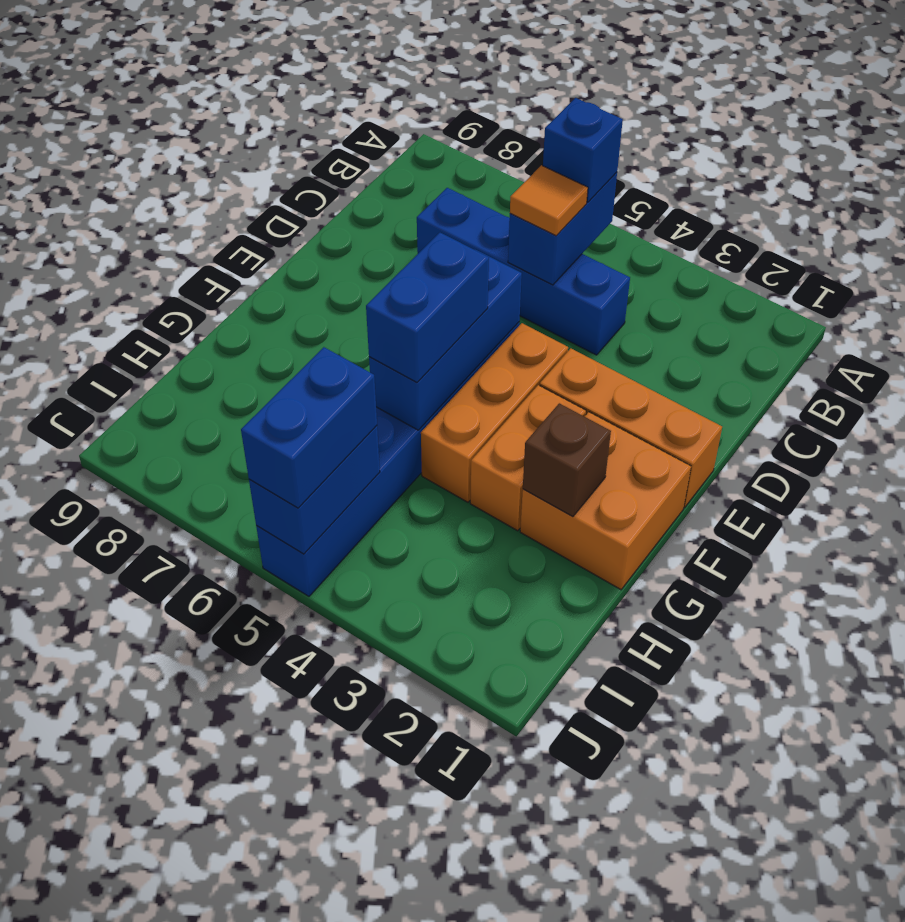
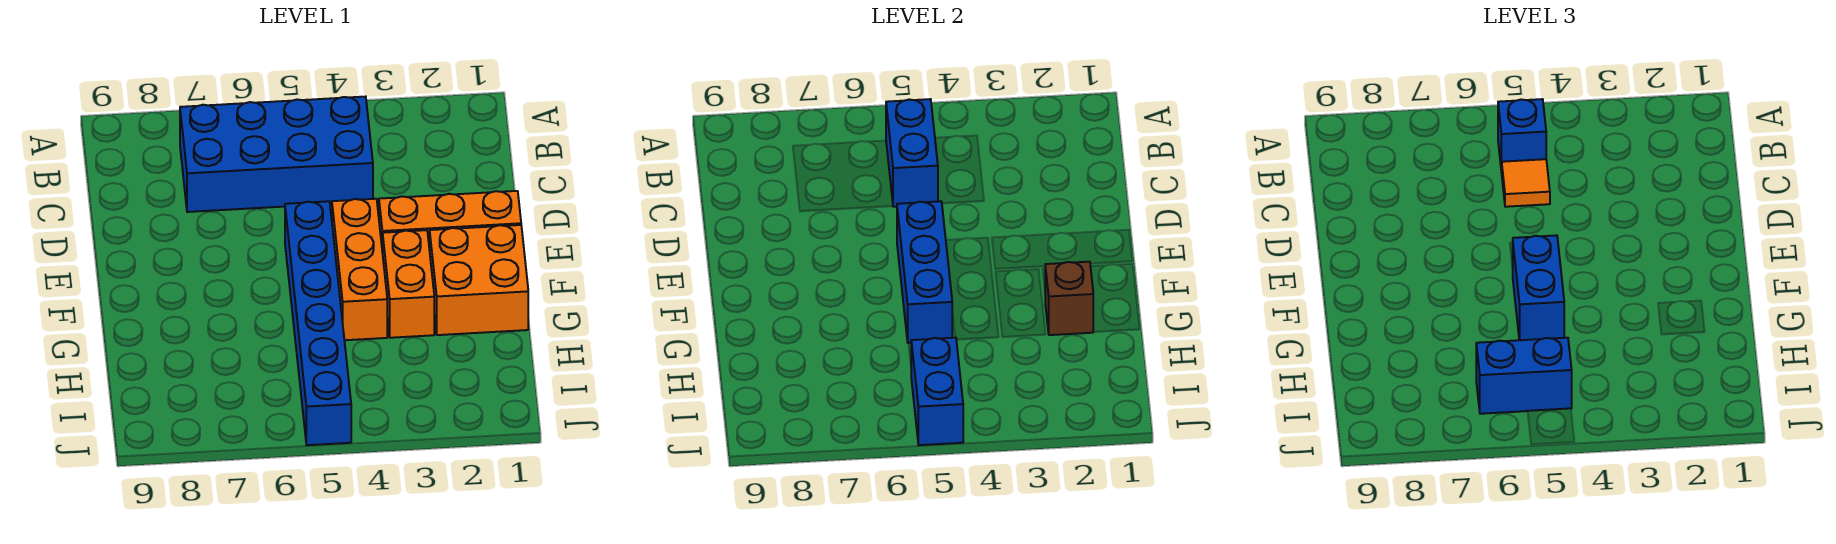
blue brick C4:C7 level 1 -> blue brick B4:C7 level 1
blue brick I5:J5 level 3 -> blue brick I5:I6 level 3

